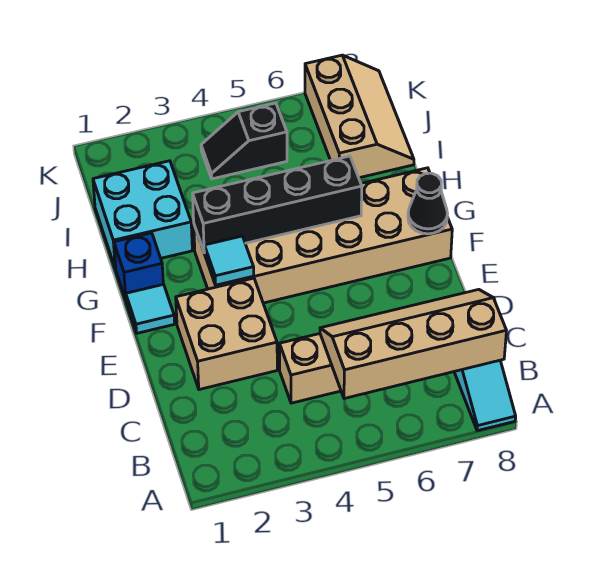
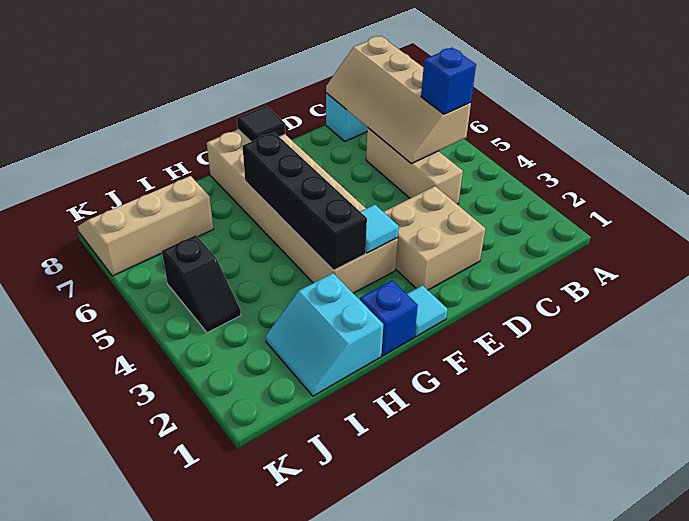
none -> blue brick B5 level 3
black cone F8 level 2 -> black tile F8 level 2
cyan brick H1:I2 level 1 -> cyan slope H1:I2 level 1 top H

